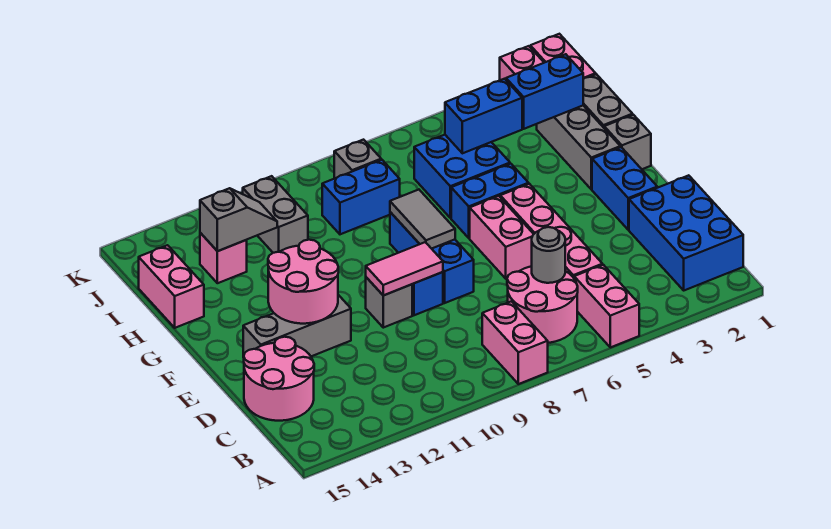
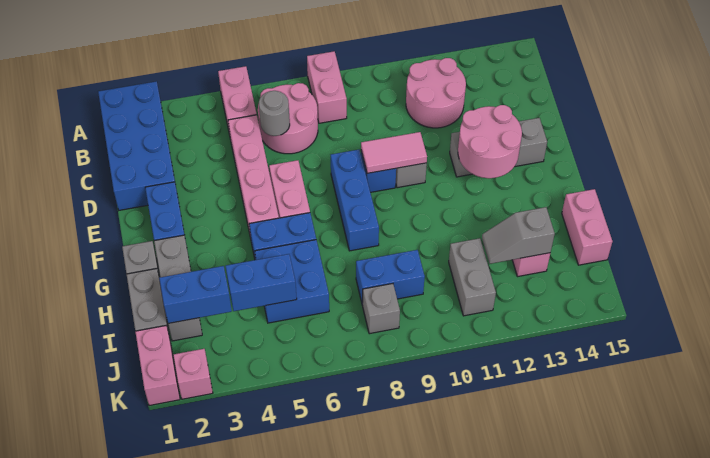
blue brick B1:D2 level 1 -> blue brick A1:D2 level 1
pink round brick C14:D15 level 1 -> pink round brick B11:C12 level 1
grey tile F8:G8 level 2 -> none

